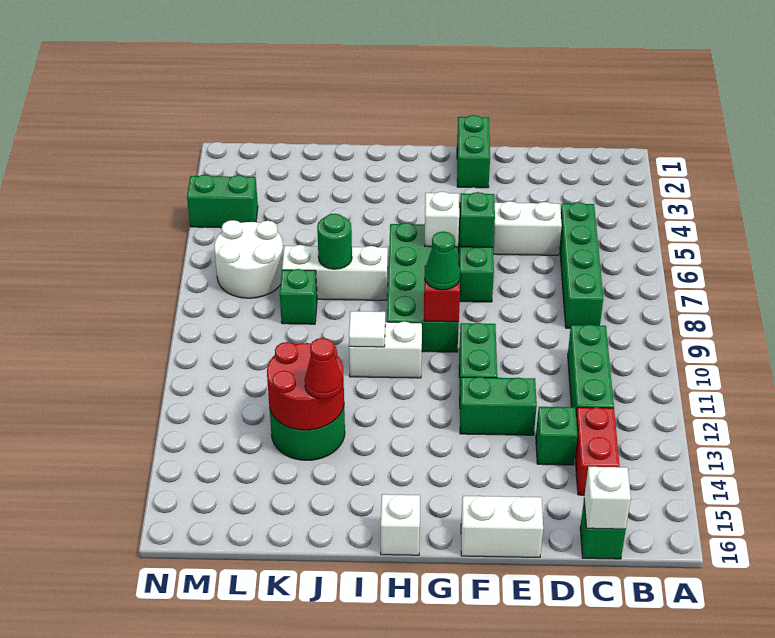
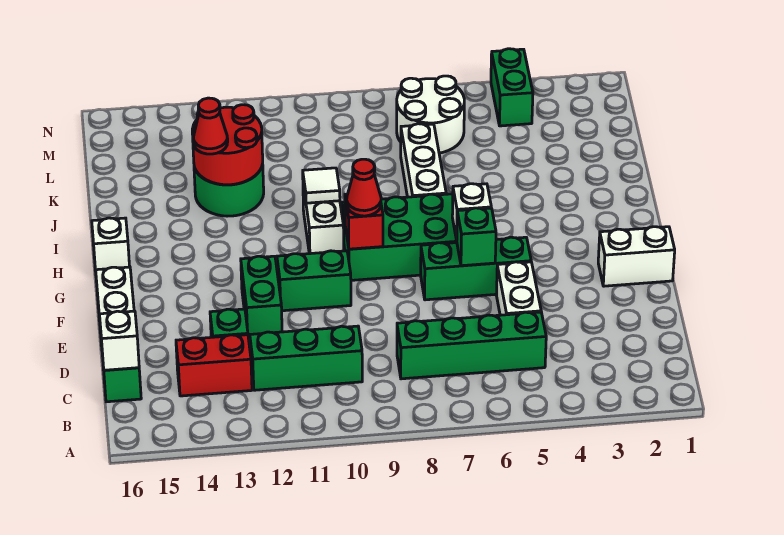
green brick F1:F2 level 1 -> white brick F1:F2 level 1
green cone G9 level 3 -> red cone G9 level 3
green round brick J7 level 2 -> none
green brick K8 level 1 -> none

